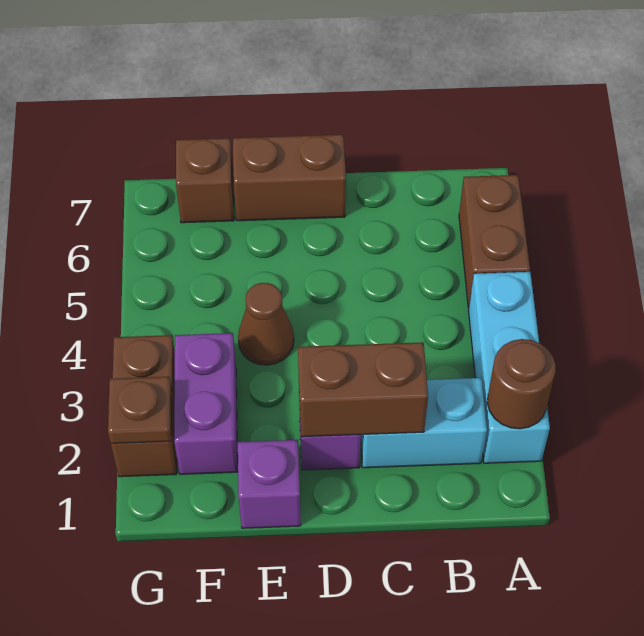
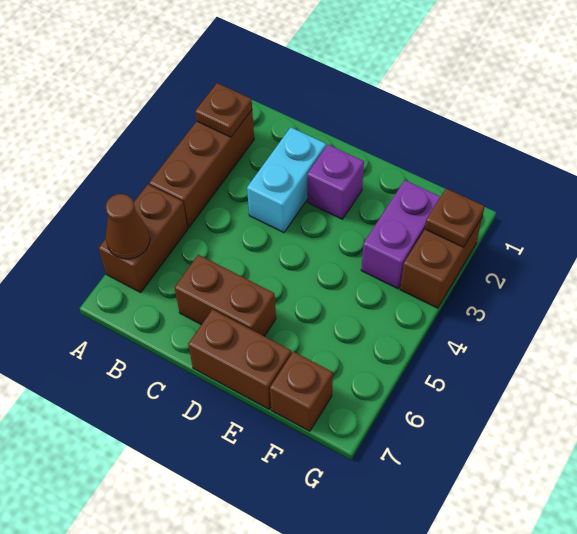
cyan brick A2:A4 level 1 -> brown brick A2:A4 level 1
brown round brick A2 level 2 -> brown plate A2 level 2
cyan brick B2:C2 level 1 -> cyan brick C2:C3 level 1
brown brick C2:D2 level 2 -> brown brick C6:D6 level 1
purple brick E1 level 1 -> none
brown cone E4 level 1 -> brown cone A6 level 2

